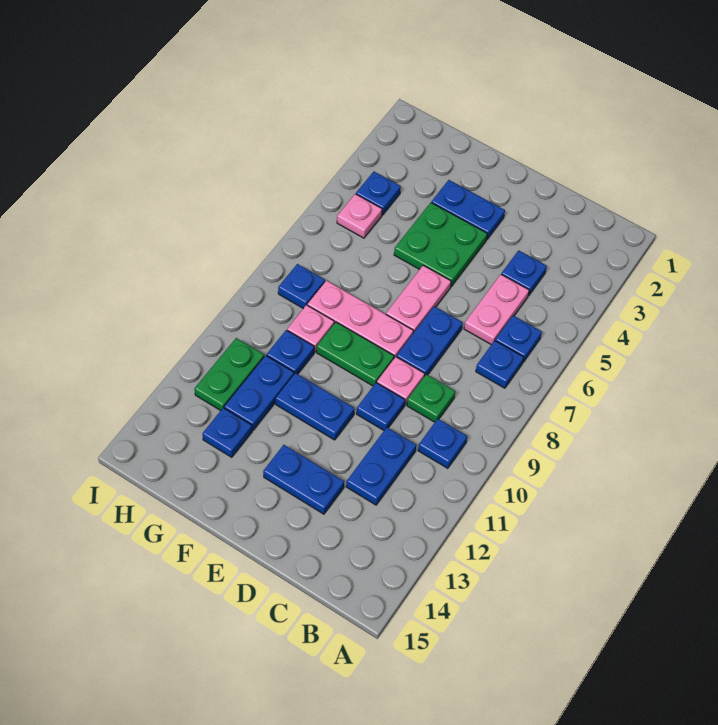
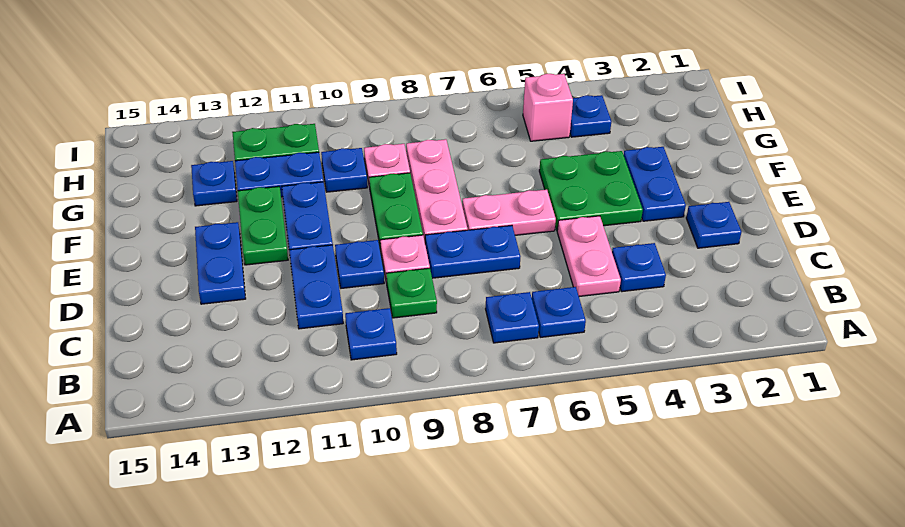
pink plate C5:C6 level 1 -> pink plate C5:D5 level 1
blue plate C11:C12 level 1 -> blue plate C11:D11 level 1
none -> green plate E12:F12 level 1
pink plate H5 level 1 -> pink brick H5 level 1
blue plate H8 level 1 -> blue plate D2 level 1

